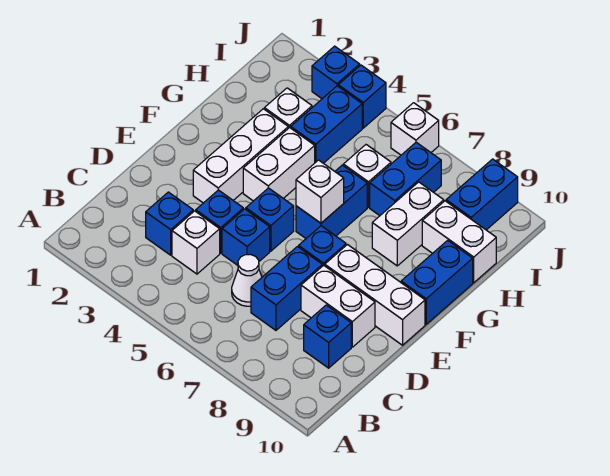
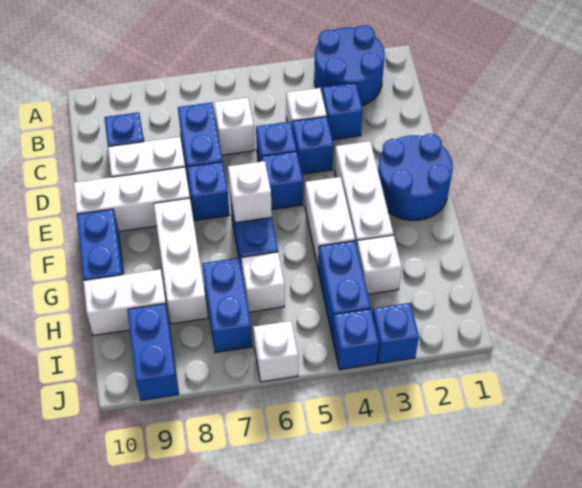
none -> blue round brick A2:B3 level 1
white cone C6 level 1 -> white brick C6 level 1
none -> blue round brick E1:F2 level 1
white brick G8:H8 level 1 -> white brick F8:H8 level 1

